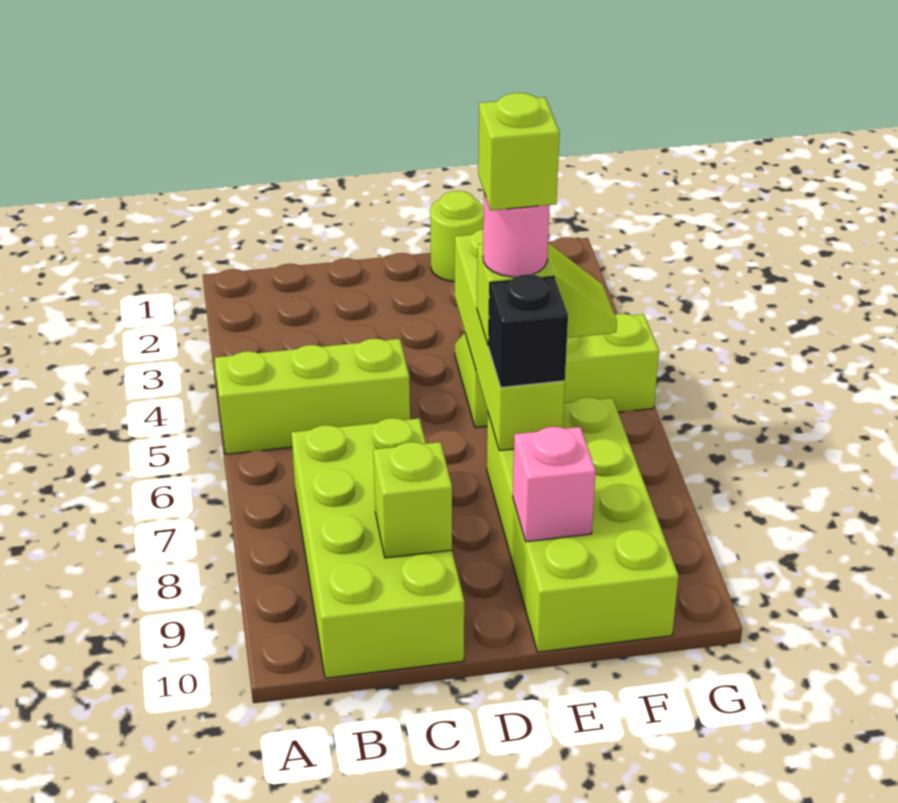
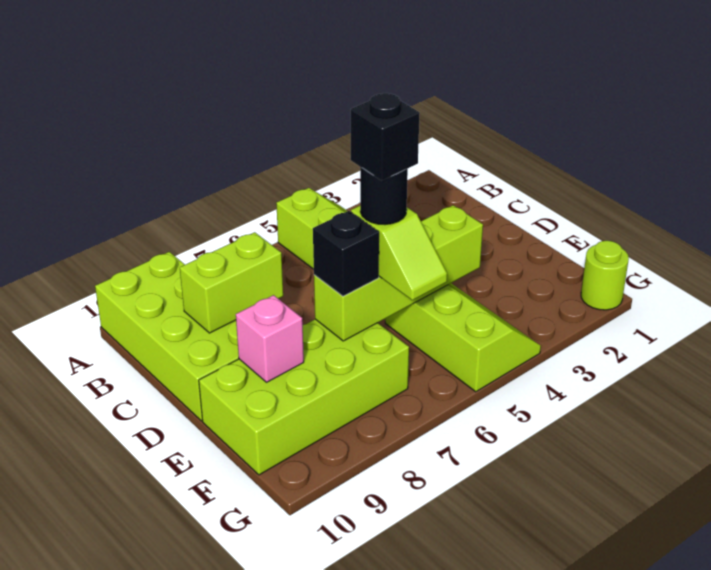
lime brick B7:C10 level 1 -> lime brick A9:D10 level 1
lime brick C9 level 2 -> lime brick C8:C9 level 2
lime round brick E1 level 1 -> lime round brick G1 level 1
pink round brick E6 level 4 -> black round brick E6 level 4
lime brick E6 level 5 -> black brick E6 level 5

